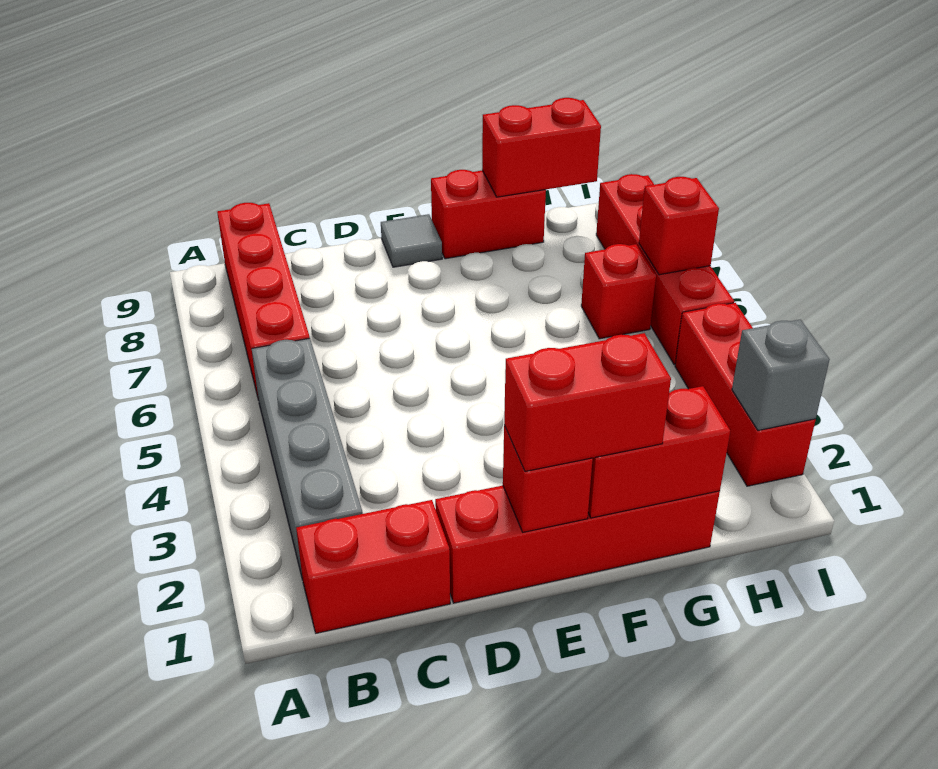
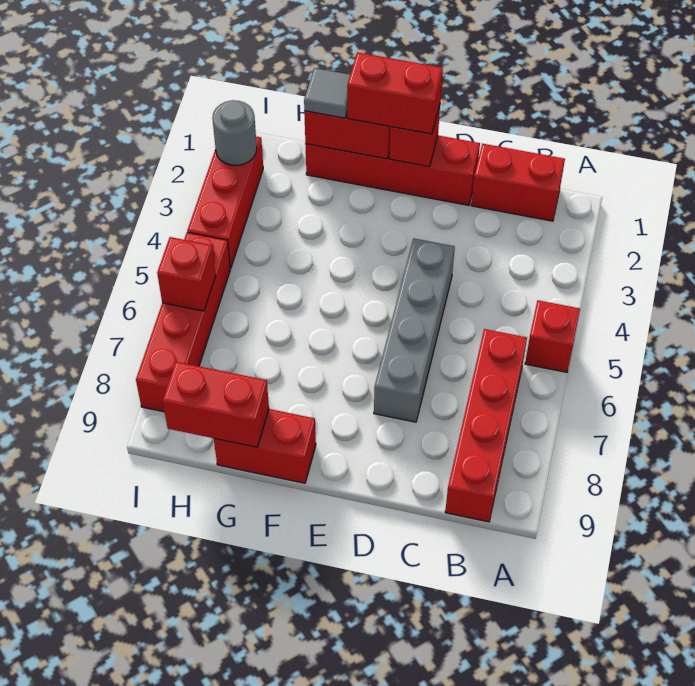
grey brick B2:B5 level 1 -> grey brick D4:D7 level 1
grey tile E9 level 1 -> grey tile G1 level 3
red brick H6 level 1 -> red brick A5 level 1
grey brick I2 level 2 -> grey round brick I2 level 2

